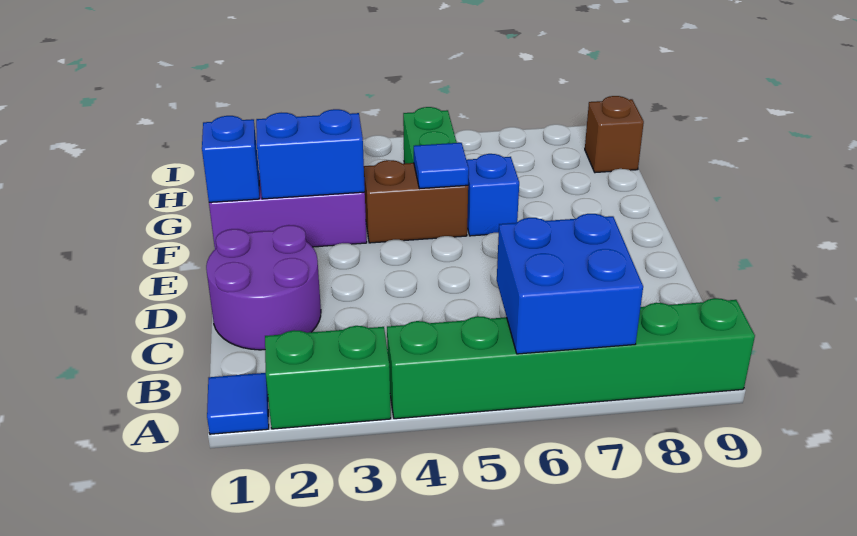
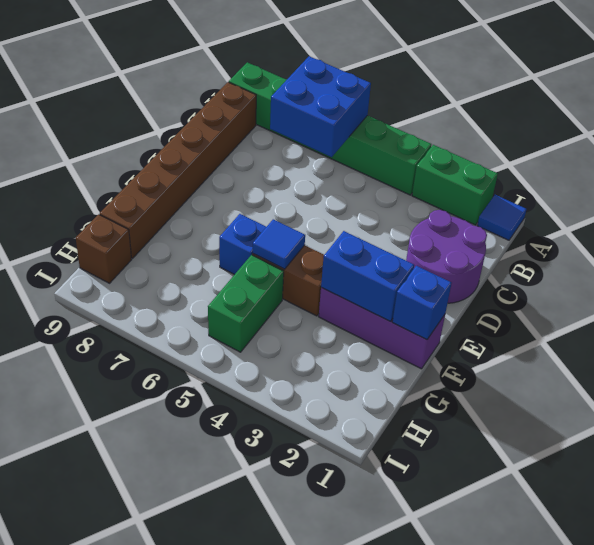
none -> brown brick B9:G9 level 1

